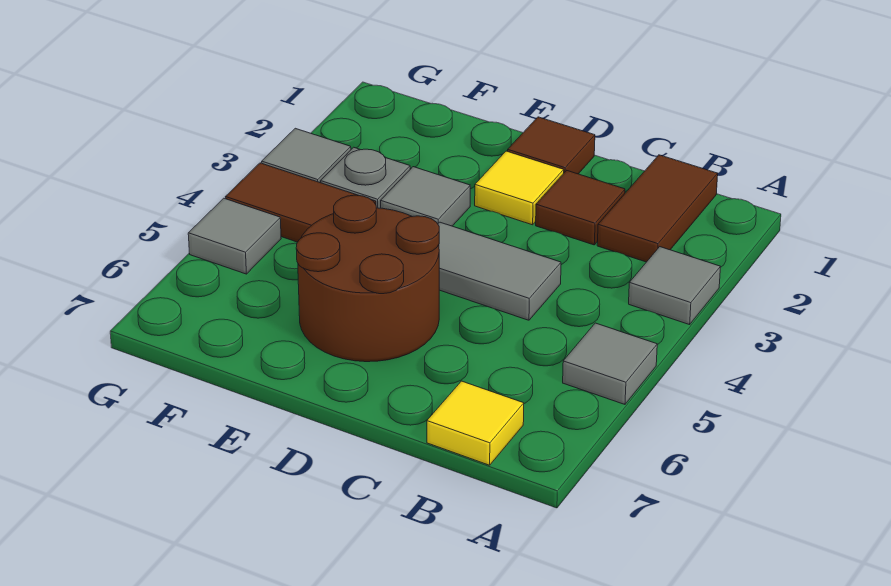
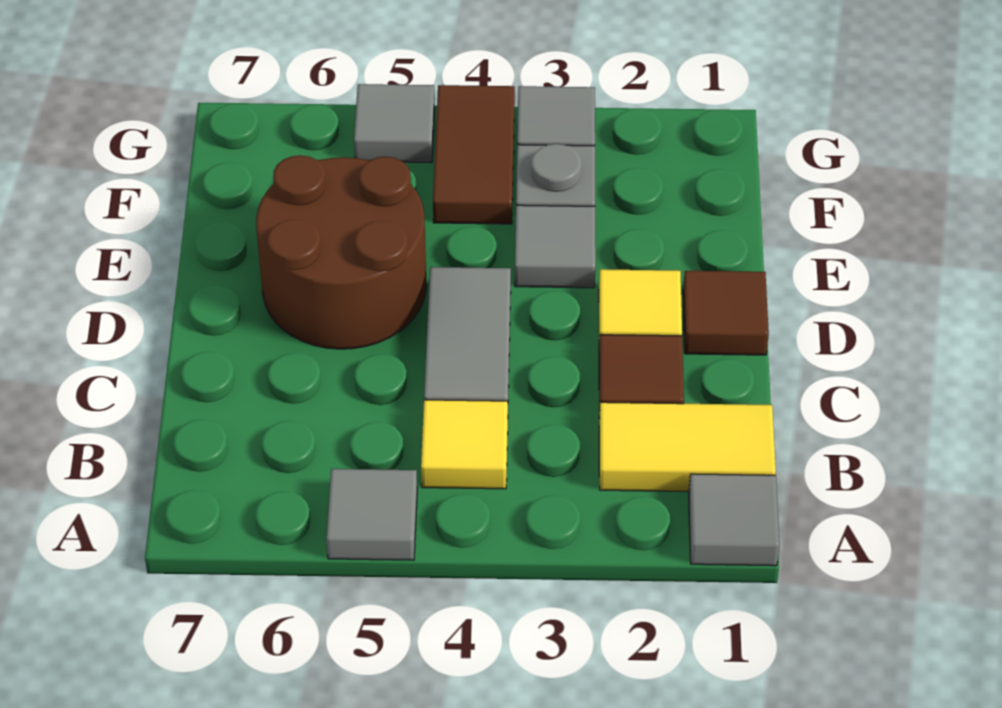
grey tile A3 level 1 -> grey tile A1 level 1
brown tile B1:B2 level 1 -> yellow tile B1:B2 level 1
yellow tile B7 level 1 -> yellow tile B4 level 1

